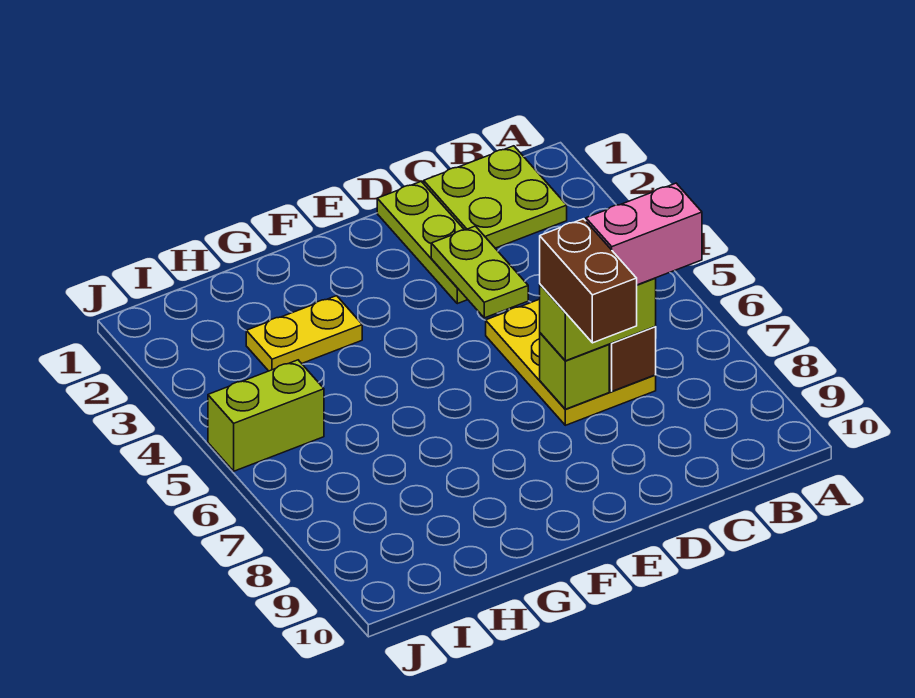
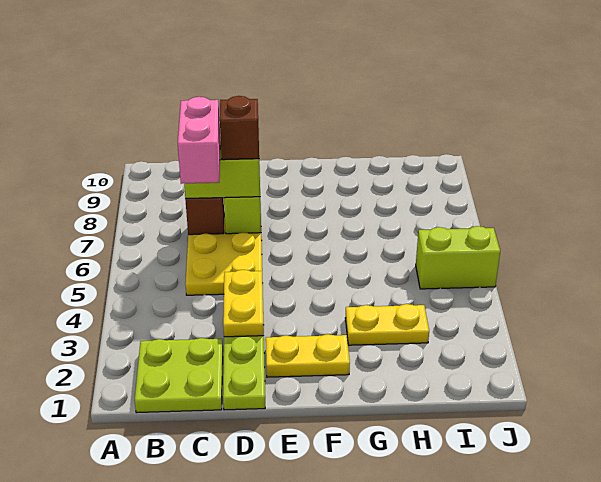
pink brick B7:C7 level 4 -> pink brick C6:C7 level 4
lime plate D3:D4 level 2 -> yellow plate D3:D4 level 2
brown brick D7:D8 level 4 -> brown brick D7 level 4
none -> yellow plate E2:F2 level 1

